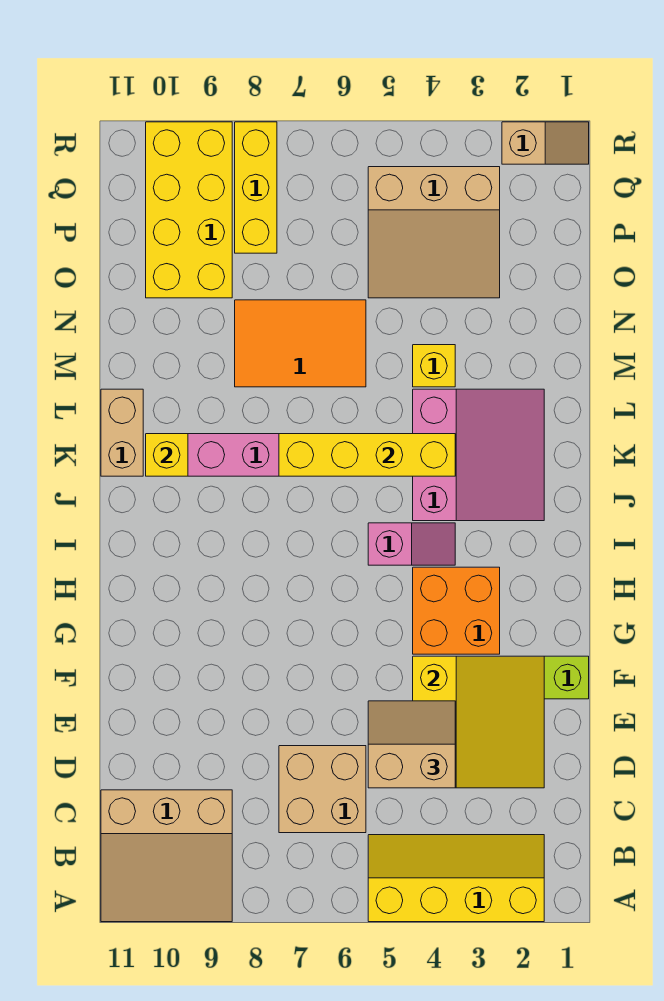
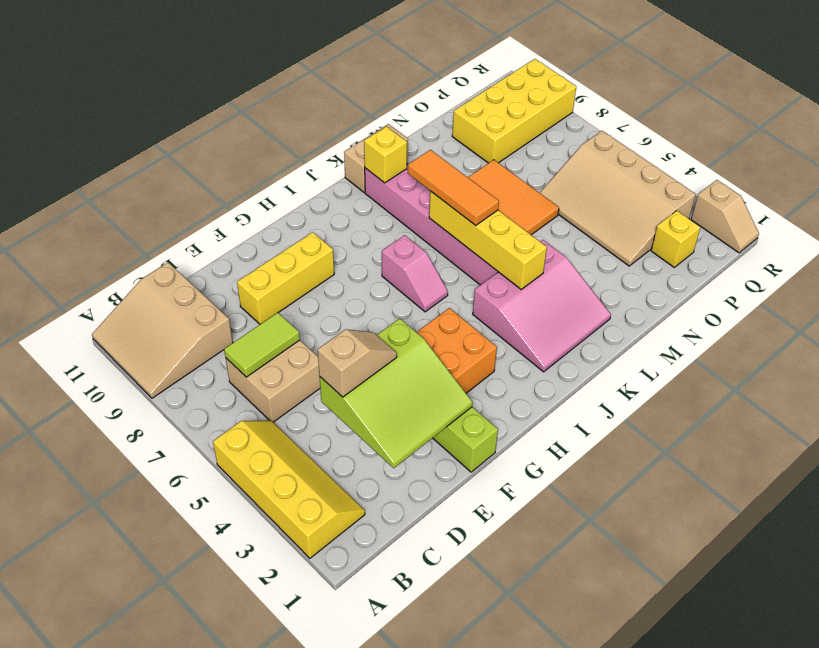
none -> lime tile C7:D7 level 2
yellow slope D2:F4 level 2 top 4 -> lime slope D2:F4 level 2 top 4
tan slope D4:E5 level 3 top D -> tan slope D4:E4 level 3 top D
pink slope I4:I5 level 1 top 5 -> pink slope I6:I7 level 1 top 7
none -> orange tile K6:K8 level 3
yellow brick M4 level 1 -> yellow brick P2 level 1
tan slope O3:Q5 level 1 top Q -> tan slope O3:Q6 level 1 top Q
yellow brick P8:R8 level 1 -> yellow brick E9:G9 level 1

